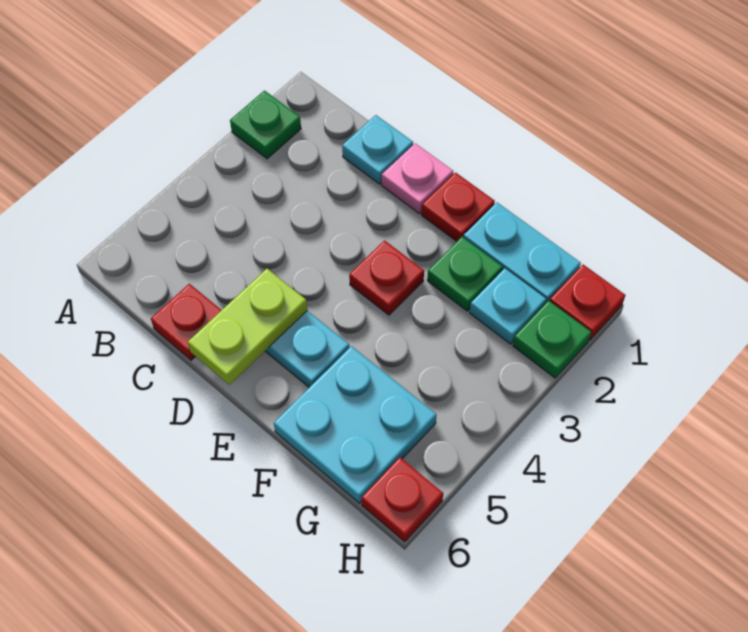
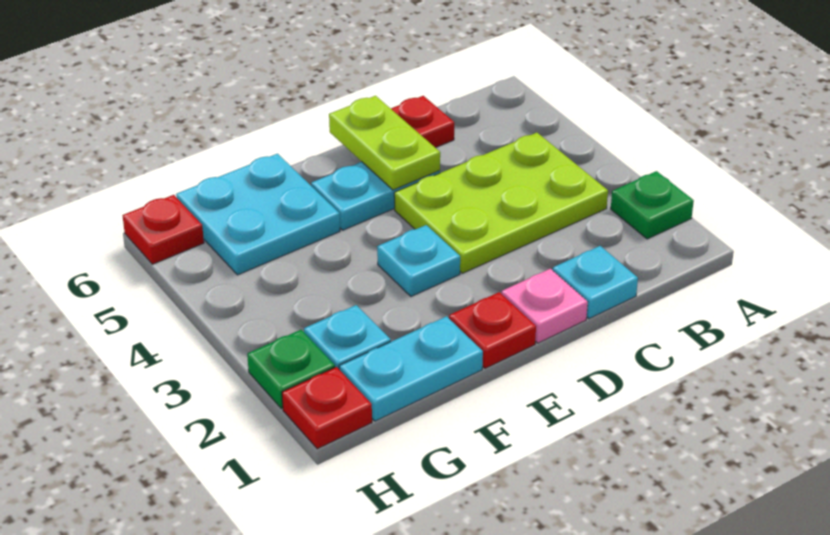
none -> lime plate B3:D4 level 1
red plate E3 level 1 -> cyan plate E3 level 1
green plate F2 level 1 -> none

